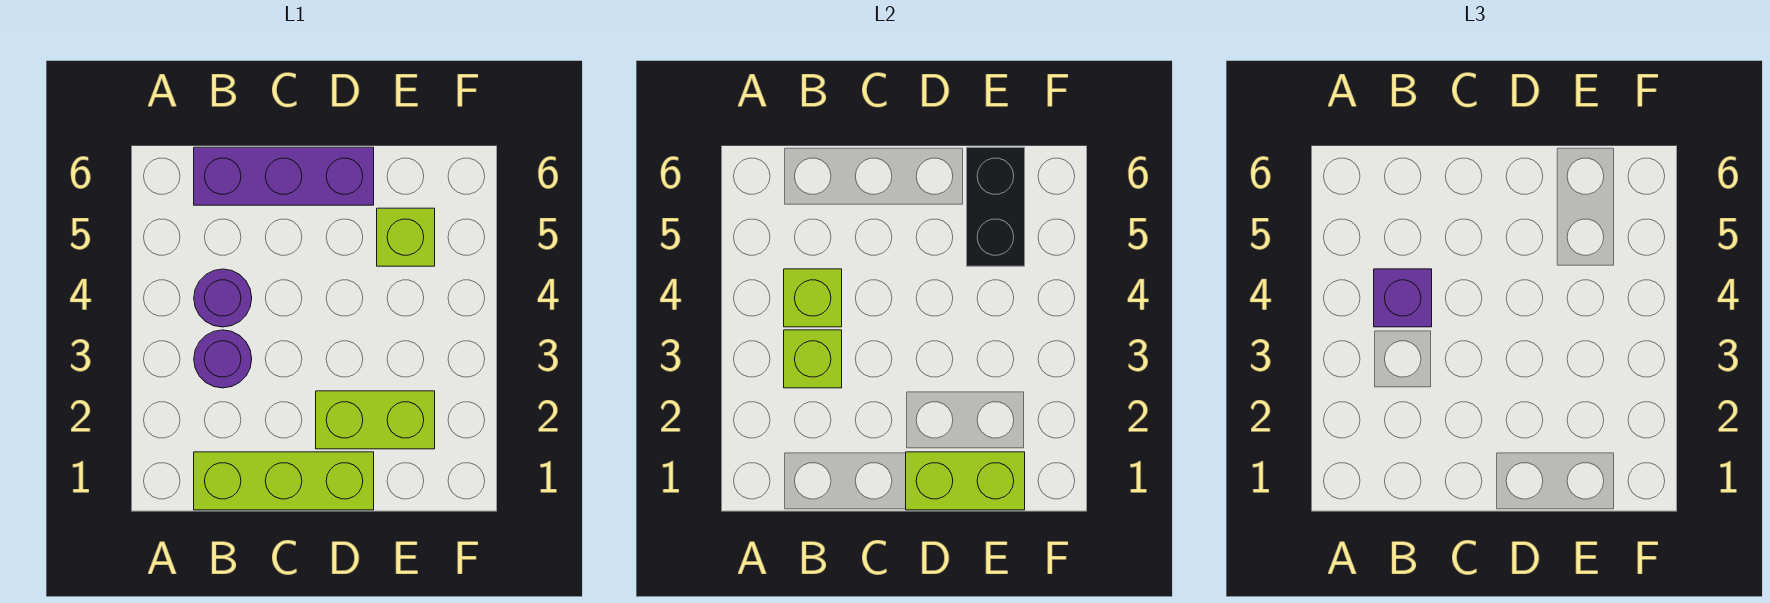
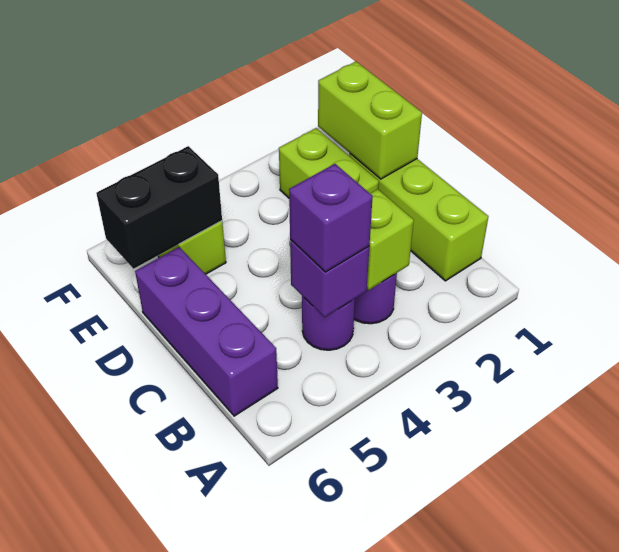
lime brick B4 level 2 -> purple brick B4 level 2

